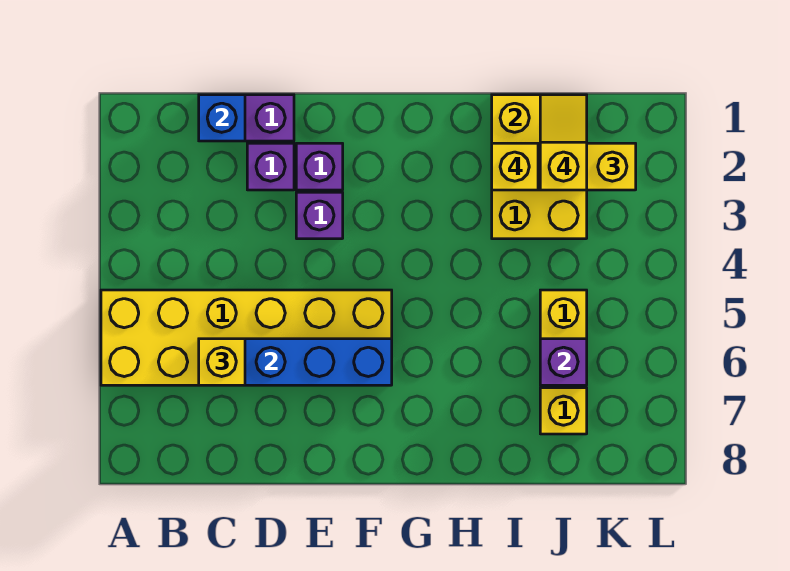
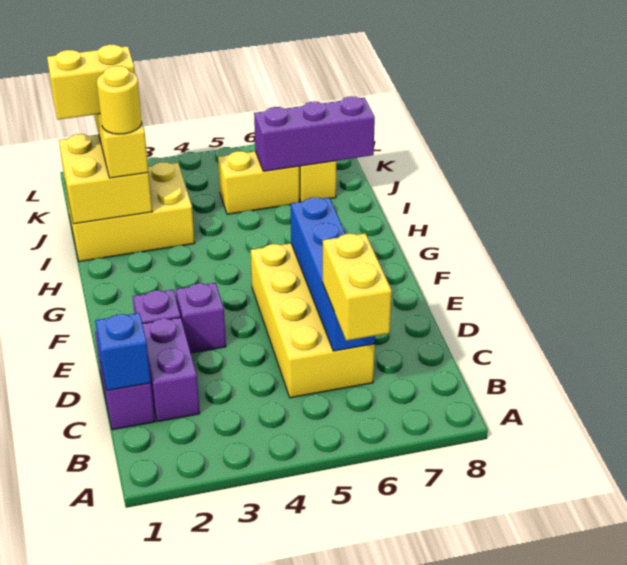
yellow brick A5:F6 level 1 -> yellow brick C5:F6 level 1
yellow brick C6 level 3 -> yellow brick B6:C6 level 3
purple brick D2 level 1 -> purple brick C2:D2 level 1
yellow brick I2 level 4 -> yellow round brick I2 level 4
yellow slope J1:J2 level 4 top 2 -> yellow brick J1:J2 level 4
purple brick J6 level 2 -> purple brick J6:J8 level 2

